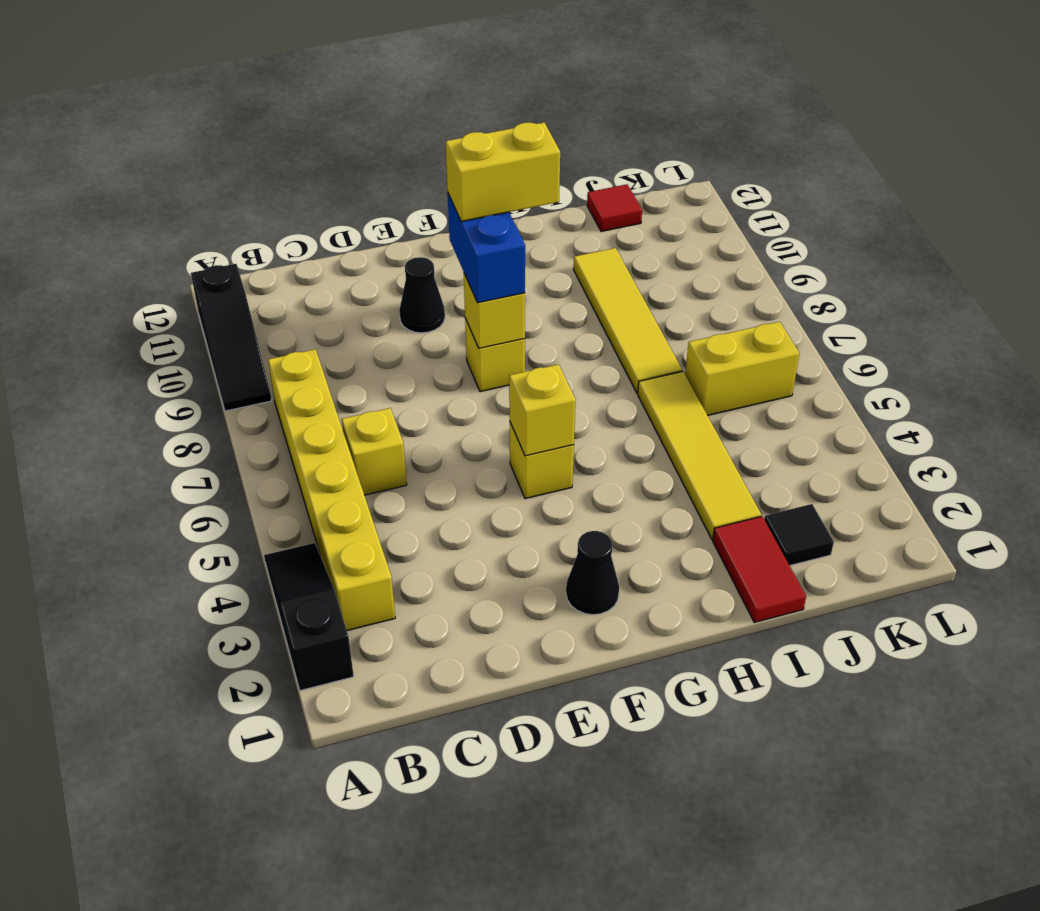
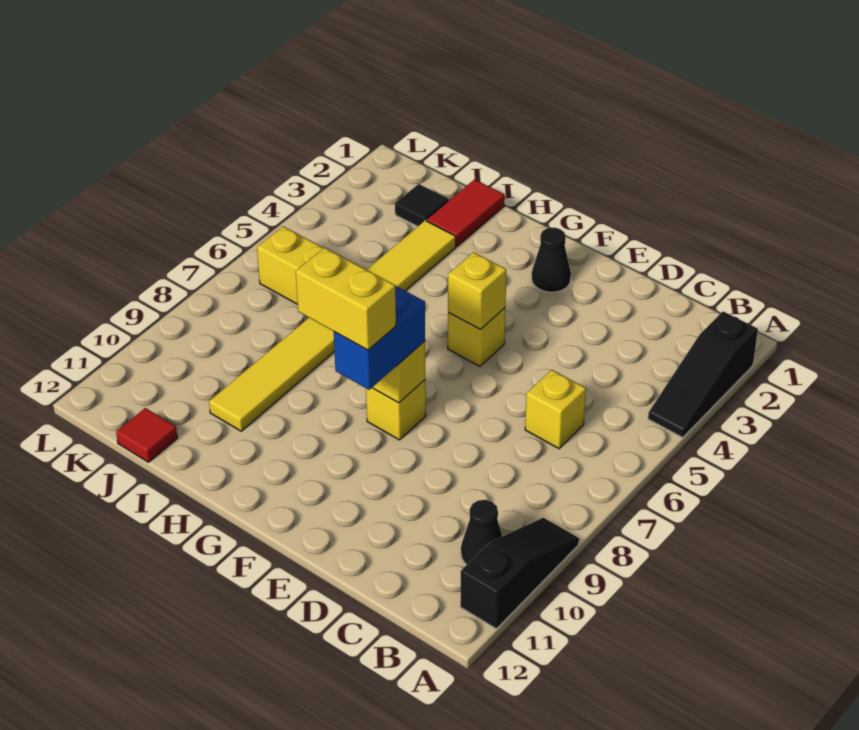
yellow brick B3:B8 level 1 -> none
black cone E10 level 1 -> black cone B10 level 1

